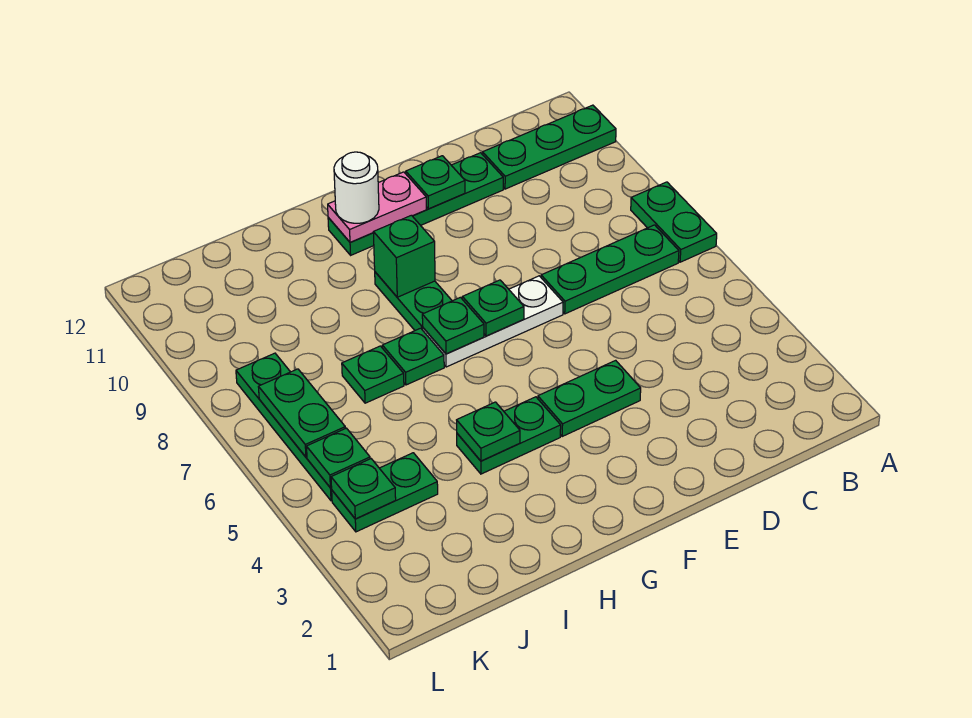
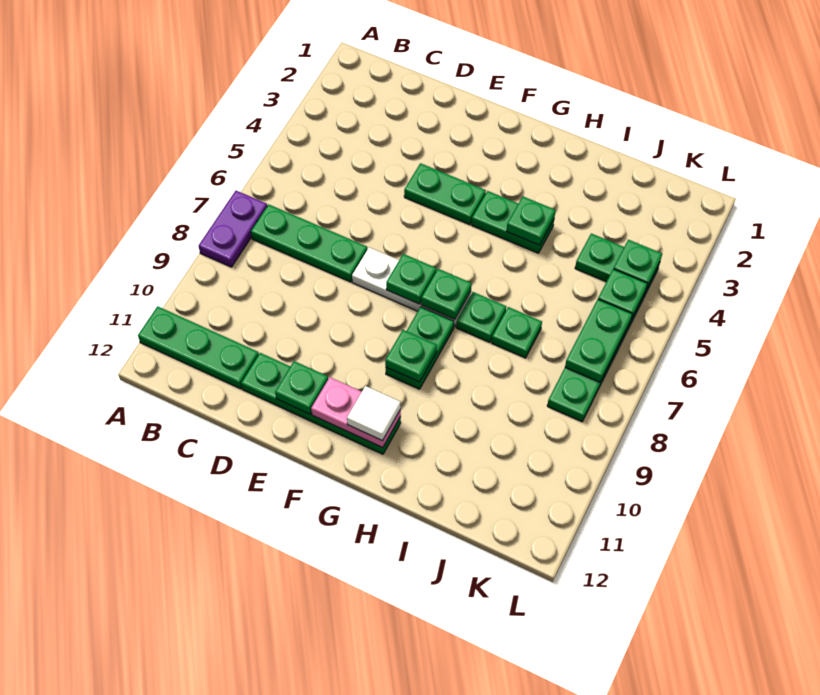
green plate A7:A8 level 1 -> purple plate A7:A8 level 1
green brick G9 level 2 -> green plate G9 level 2
white round brick G11 level 3 -> white tile G11 level 3

